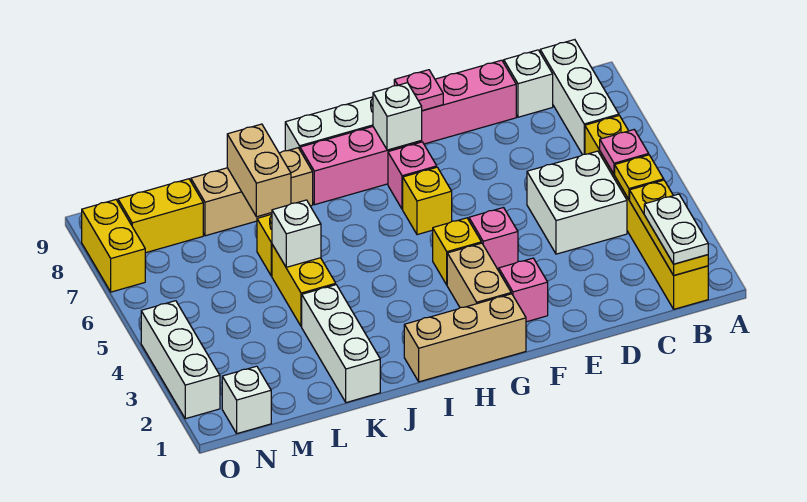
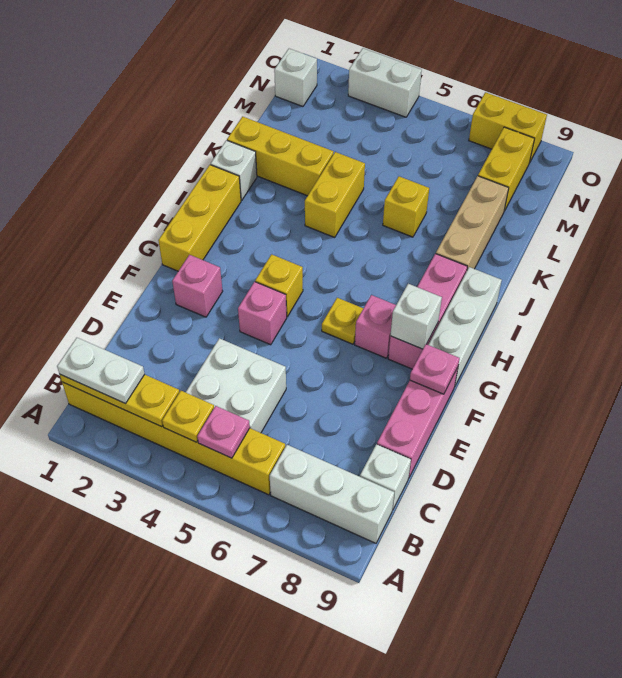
tan brick G1:I1 level 1 -> yellow brick G1:I1 level 1
tan brick G2:G3 level 1 -> none
yellow brick G6 level 1 -> yellow plate G6 level 1
white brick K1:K3 level 1 -> yellow brick K1:K3 level 1
yellow brick K4:K5 level 1 -> yellow brick J4:K4 level 1
white brick K5 level 2 -> white brick J1 level 1
tan brick K7:K8 level 2 -> none
white brick O2:O4 level 1 -> white brick O3:O4 level 1

